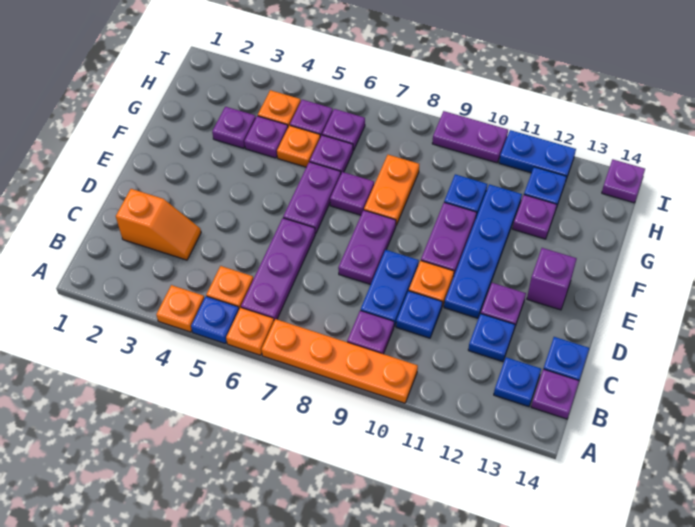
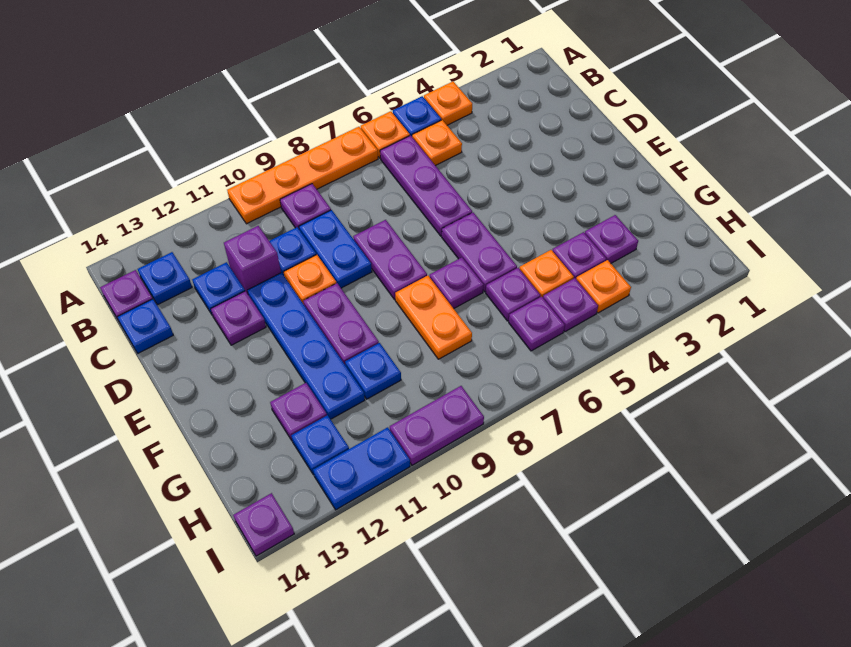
orange slope C2:C3 level 1 top 2 -> none
purple brick E13 level 1 -> purple brick C11 level 1

